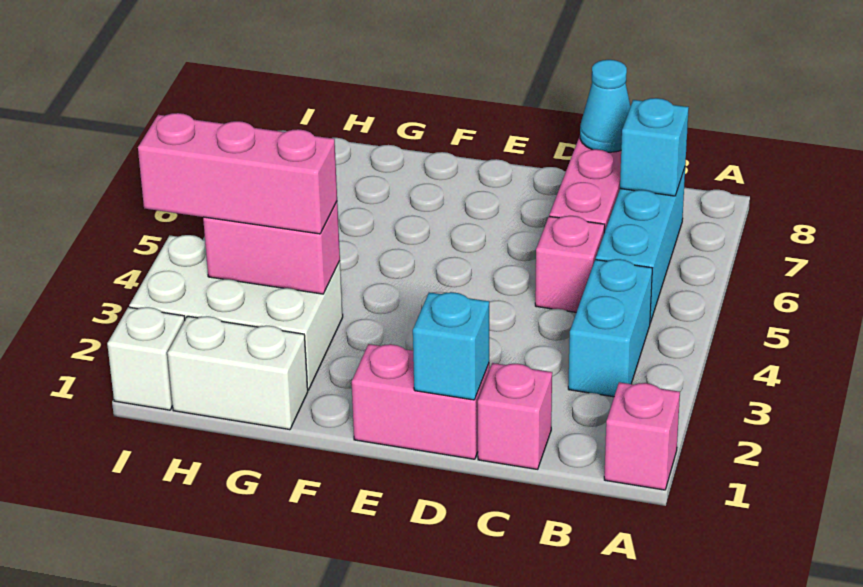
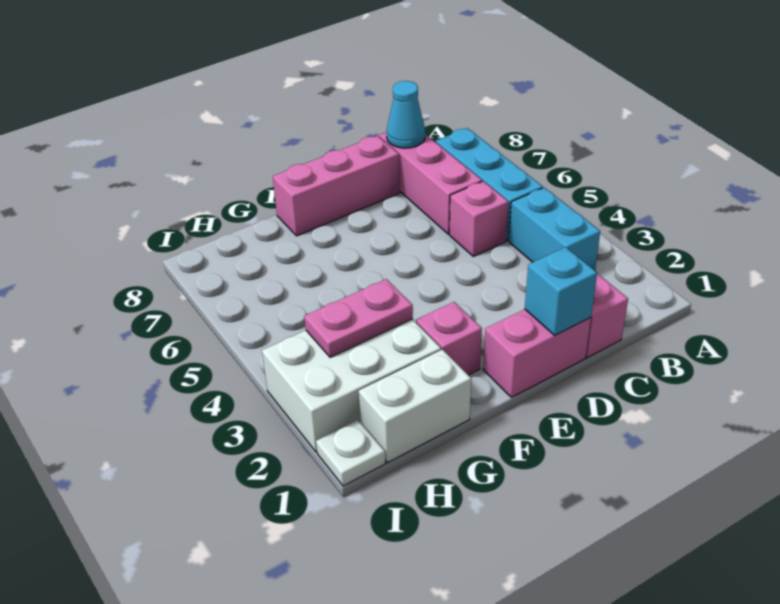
pink brick A1 level 1 -> pink brick F2 level 1
cyan brick B7 level 2 -> none
pink brick G3:H3 level 2 -> pink plate G3:H3 level 2
pink brick G3:I3 level 3 -> pink brick D8:F8 level 1
white brick I1 level 1 -> white plate I1 level 1

